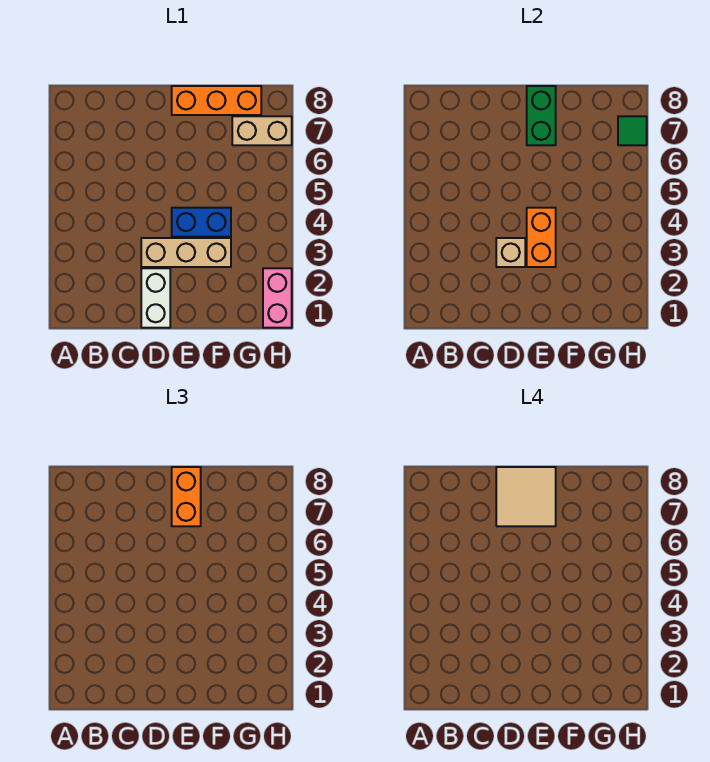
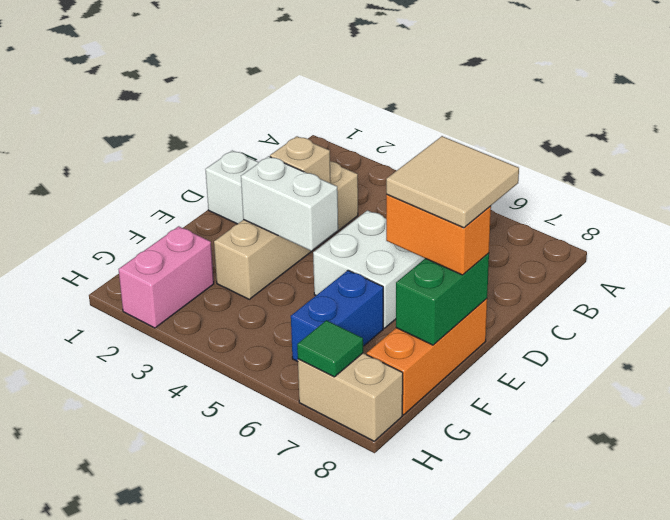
tan brick D3:F3 level 1 -> tan brick C3:F3 level 1
none -> white brick D5:E6 level 1
orange brick E3:E4 level 2 -> white brick E3:E4 level 2
blue brick E4:F4 level 1 -> blue brick F6:G6 level 1
green brick E7:E8 level 2 -> green brick E8:F8 level 2
tan brick G7:H7 level 1 -> tan brick H7:H8 level 1
pink brick H1:H2 level 1 -> pink brick G2:H2 level 1

